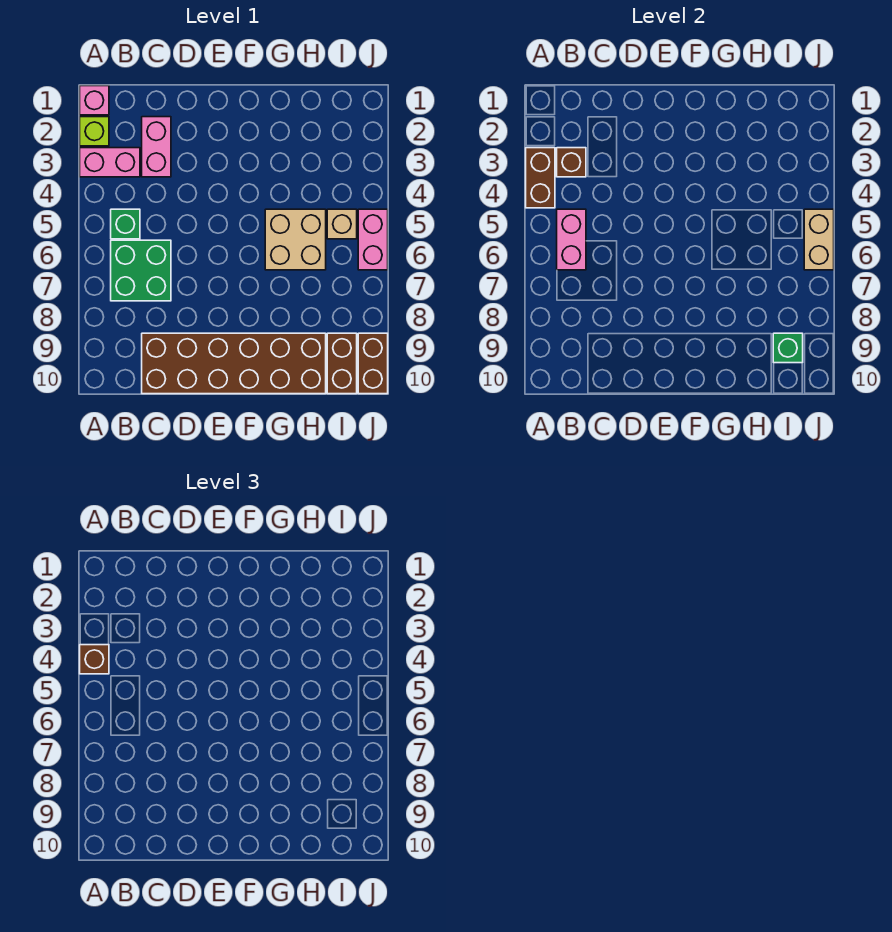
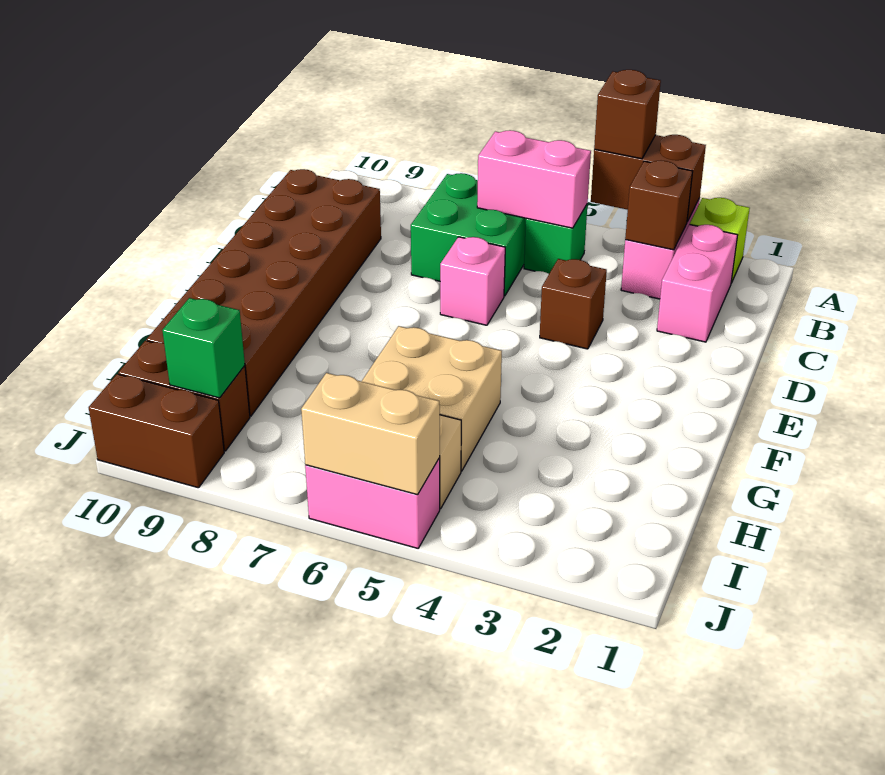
pink brick A1 level 1 -> pink brick D6 level 1
pink brick C2:C3 level 1 -> pink brick B2:C2 level 1
none -> brown brick D4 level 1

